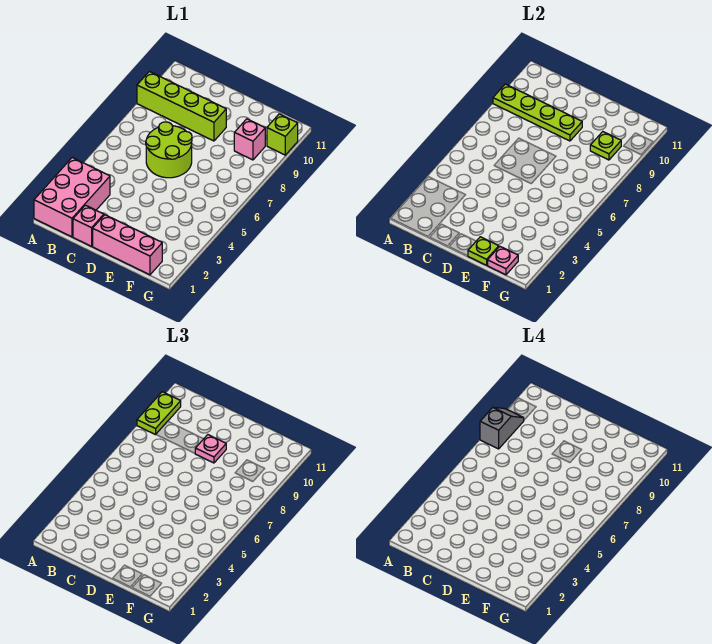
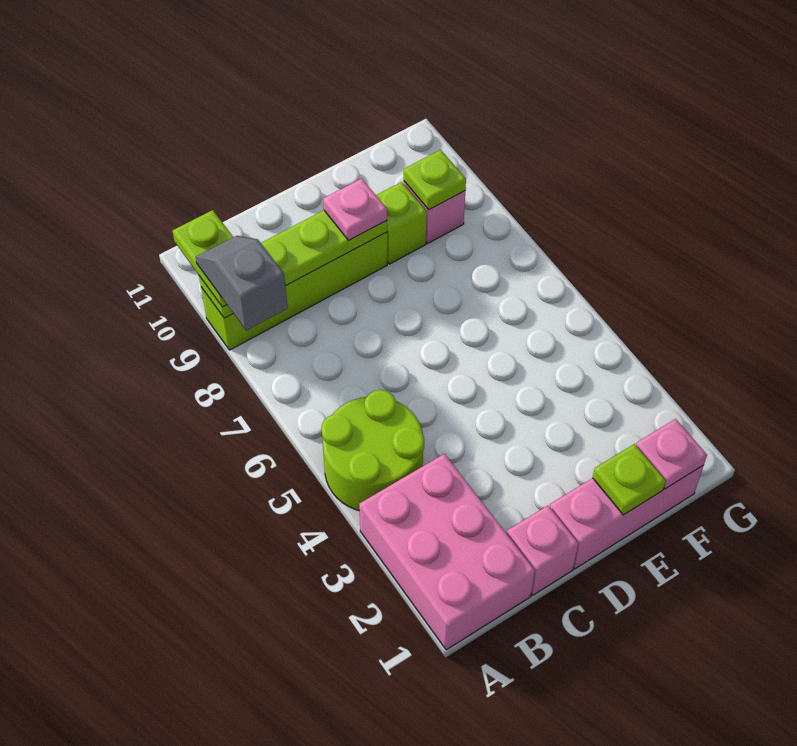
lime round brick C6:D7 level 1 -> lime round brick A4:B5 level 1
lime brick G10 level 1 -> lime brick E9 level 1

